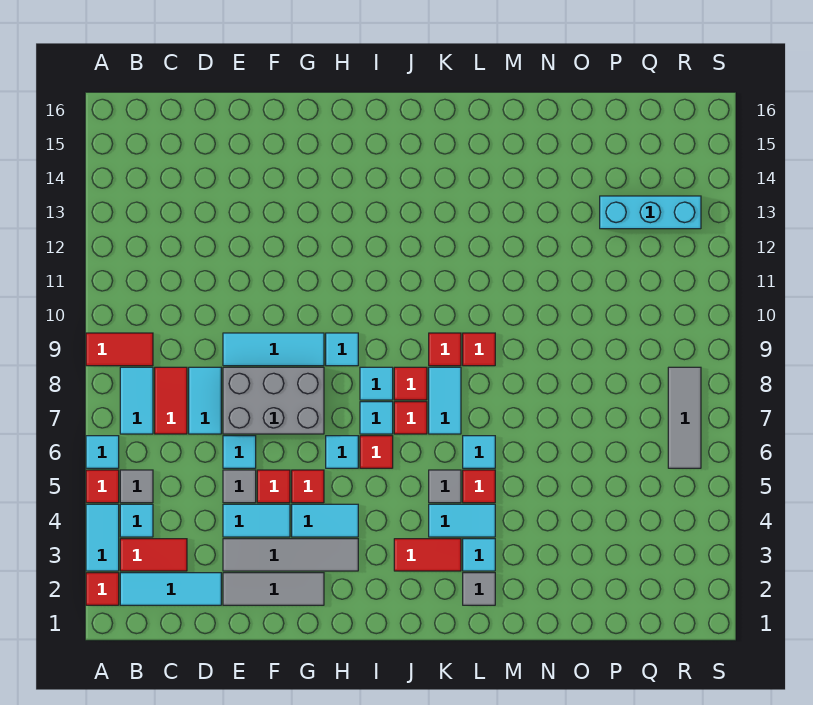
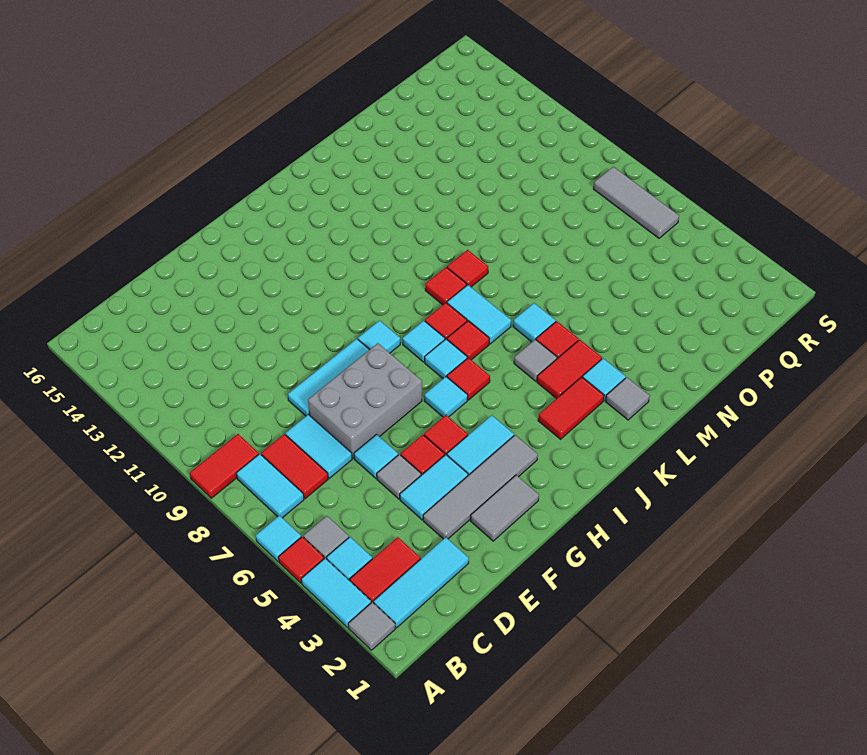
red tile A2 level 1 -> grey tile A2 level 1
grey tile E2:G2 level 1 -> grey tile F2:G2 level 1
cyan tile K4:L4 level 1 -> red tile K4:L4 level 1
cyan brick P13:R13 level 1 -> none

